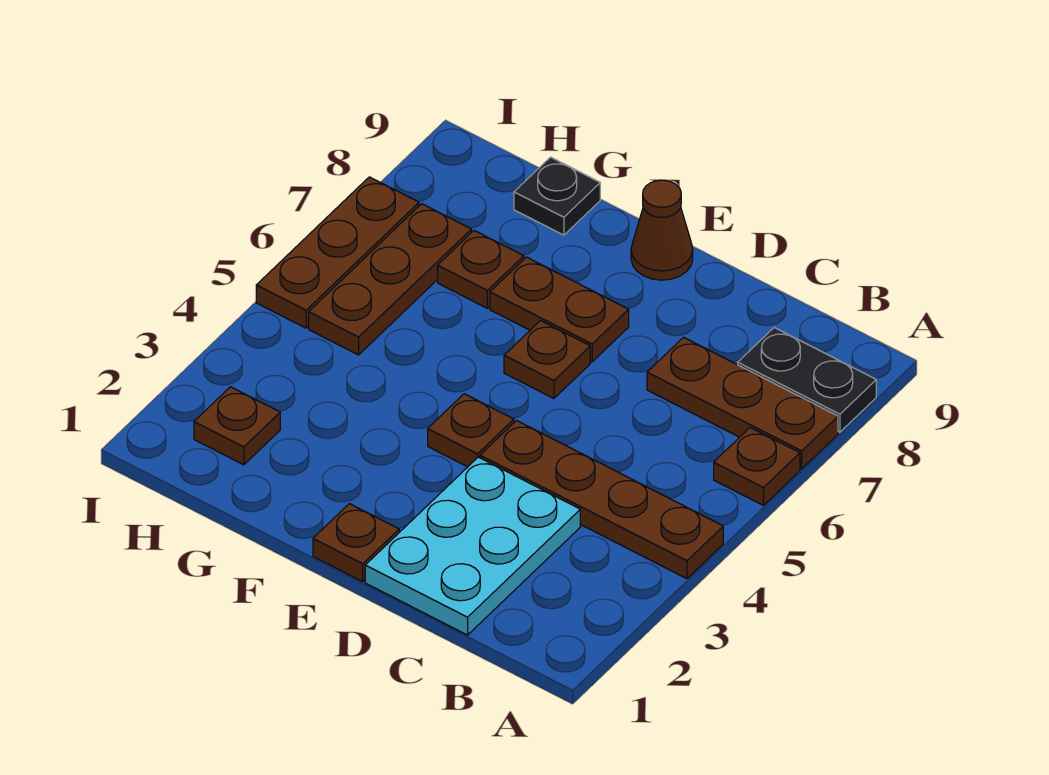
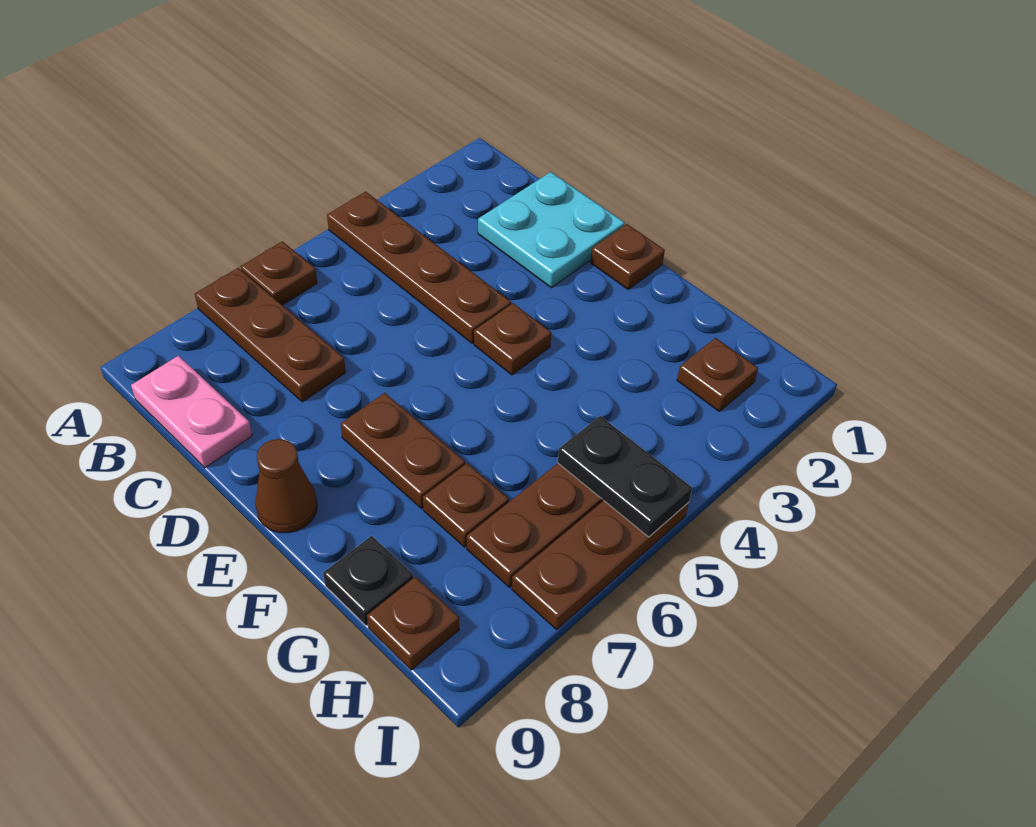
black plate A8:B8 level 1 -> black plate H5:I5 level 2
none -> pink plate B9:C9 level 1
cyan plate C1:D3 level 1 -> cyan plate C1:D2 level 1
brown plate E6 level 1 -> brown plate H9 level 1

